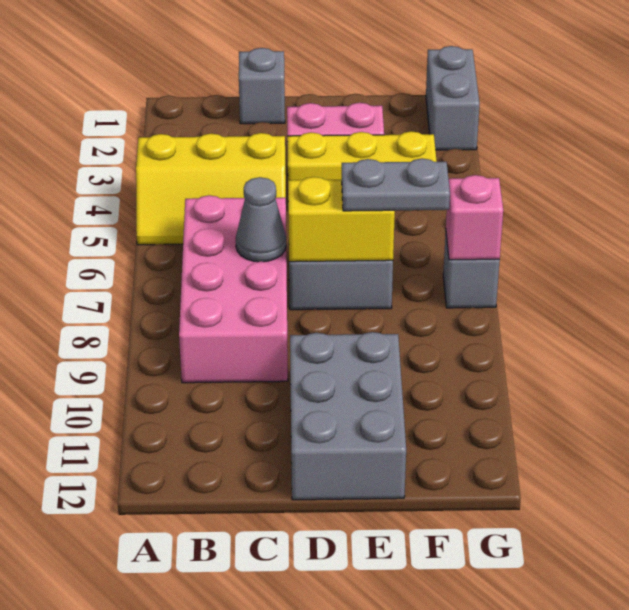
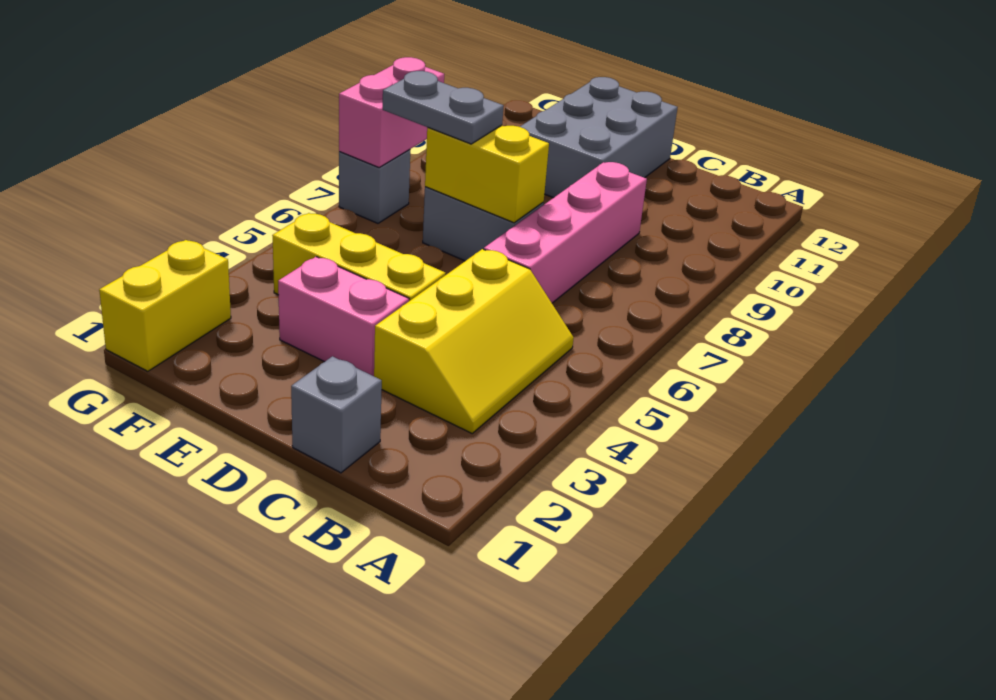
yellow slope A4:C5 level 1 top 4 -> yellow slope B3:C5 level 1 top C
pink brick B6:C9 level 1 -> pink brick C6:C9 level 1
grey cone C7 level 2 -> none
grey brick G1:G2 level 1 -> yellow brick G1:G2 level 1
pink brick G7 level 2 -> pink brick G7:G8 level 2

